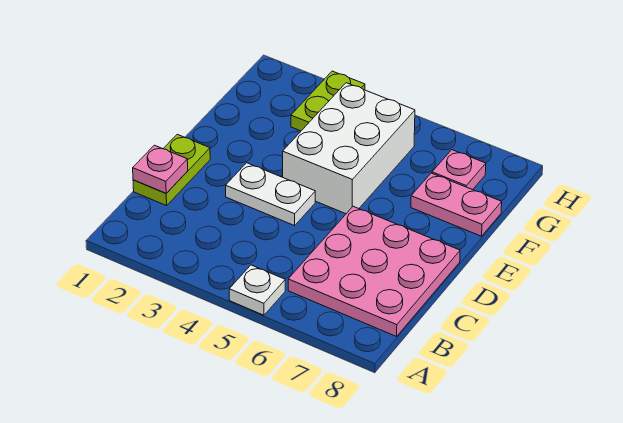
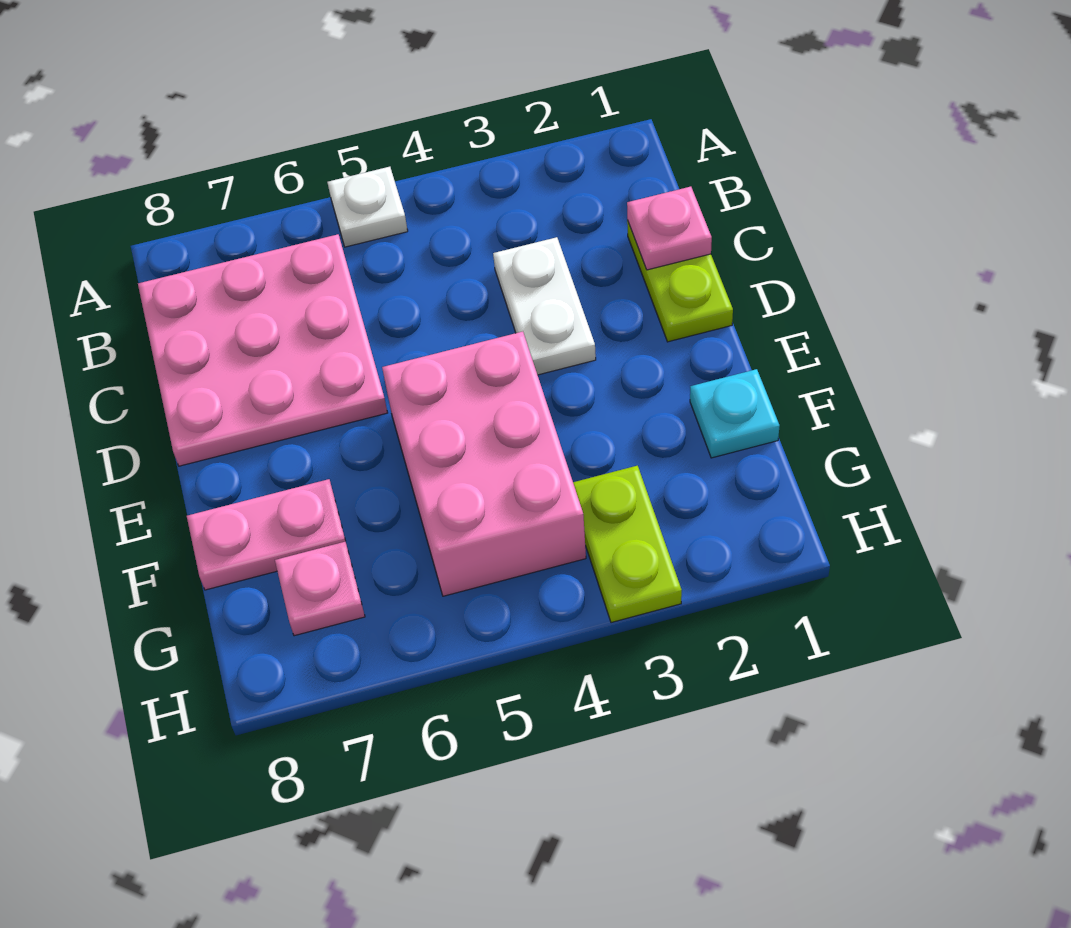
white plate D3:D4 level 1 -> white plate C3:D3 level 1
white brick E4:G5 level 1 -> pink brick E4:G5 level 1
none -> cyan plate F1 level 1

